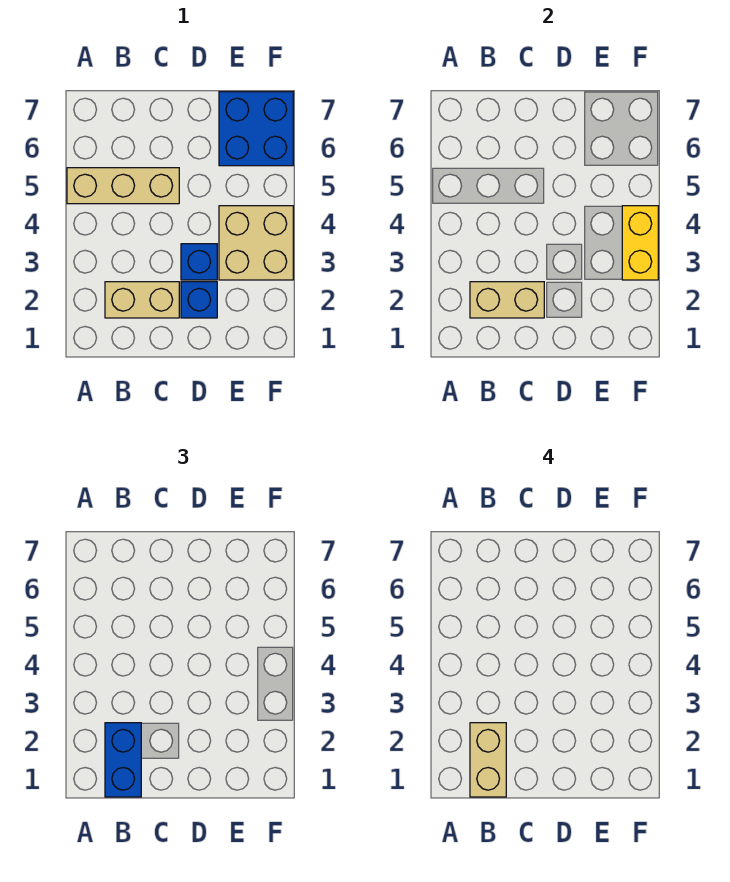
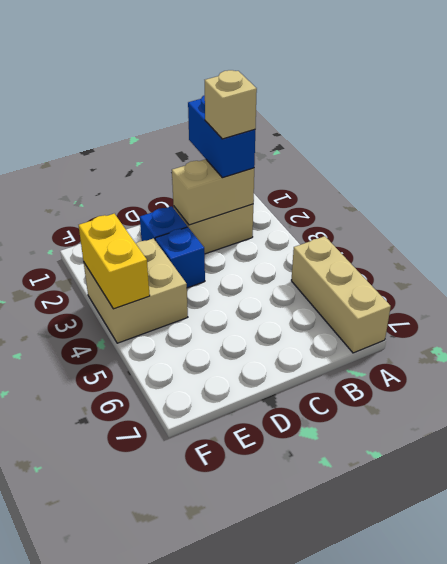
tan brick A5:C5 level 1 -> tan brick A5:A7 level 1
tan brick B1:B2 level 4 -> tan brick B2 level 4
blue brick E6:F7 level 1 -> none

